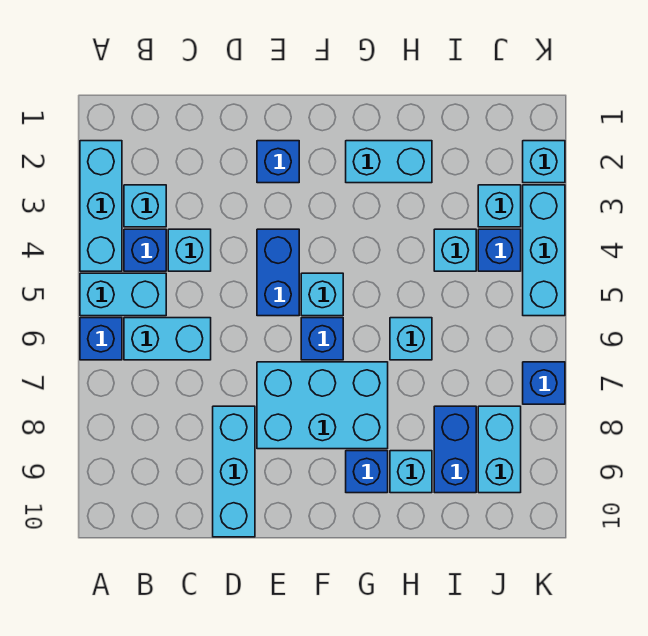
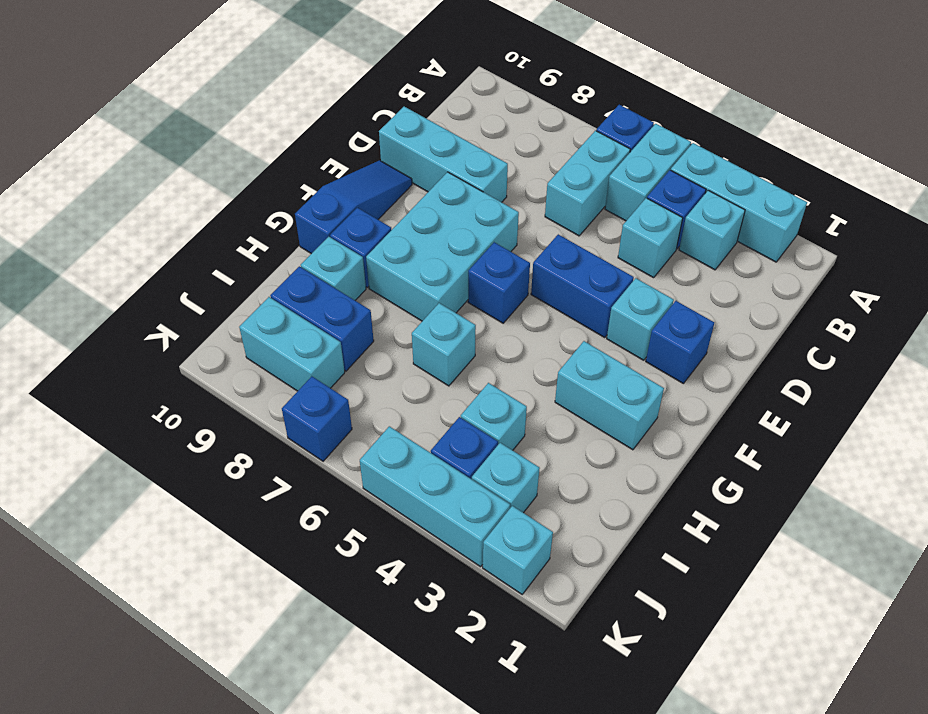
none -> blue slope E10:G10 level 1 top G
cyan brick F5 level 1 -> cyan brick E3 level 1
cyan brick G2:H2 level 1 -> cyan brick G2:G3 level 1

